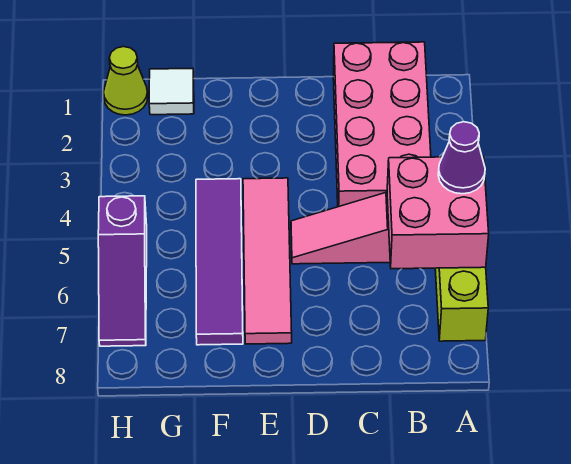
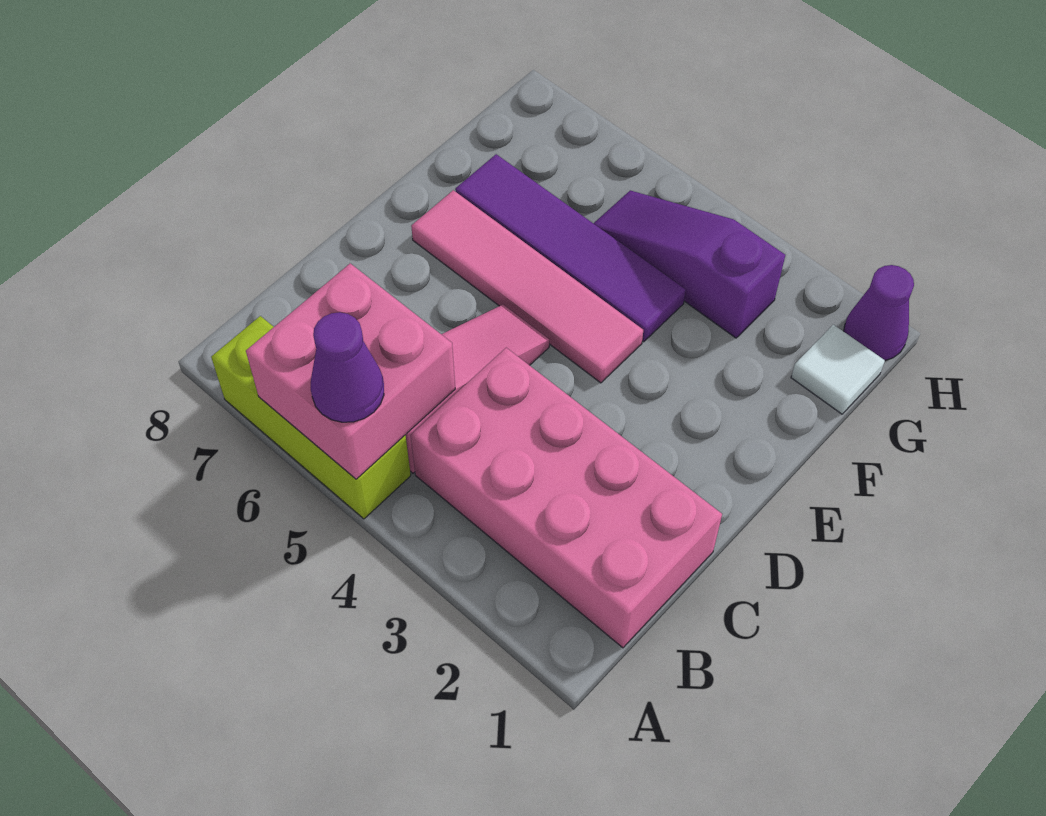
lime cone H1 level 1 -> purple cone H1 level 1
purple slope H5:H7 level 1 top 5 -> purple slope G3:G5 level 1 top 3

